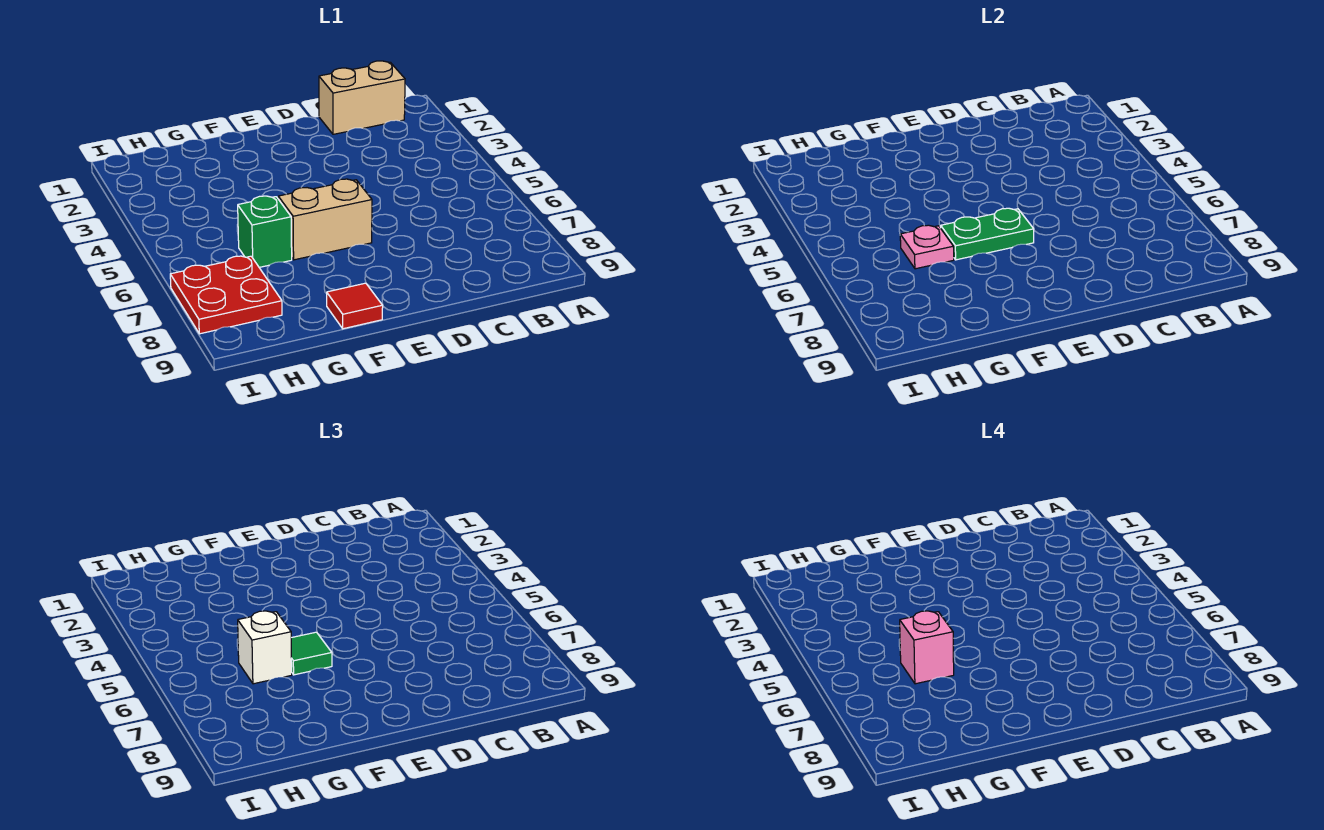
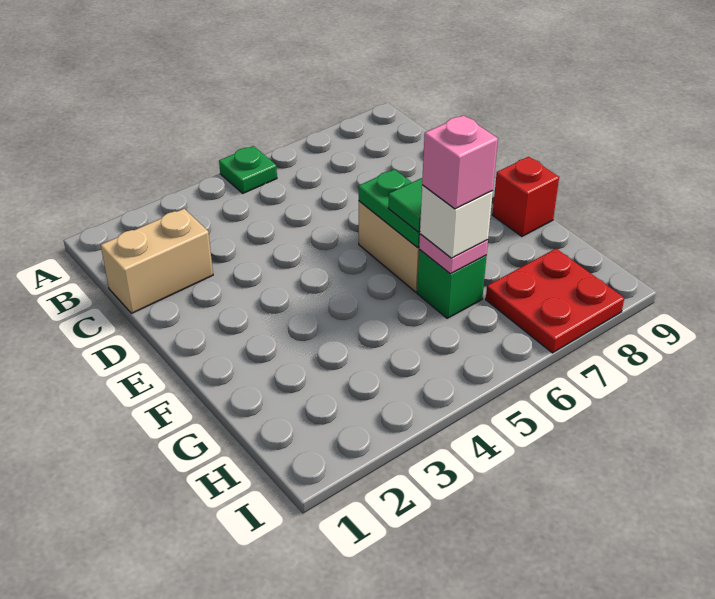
none -> green plate A5 level 1
tan brick B1:C1 level 1 -> tan brick C1:C2 level 1
red tile F9 level 1 -> red brick F9 level 1

